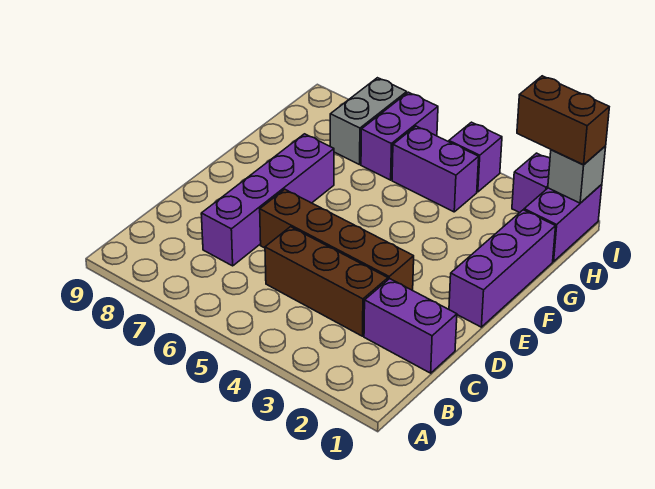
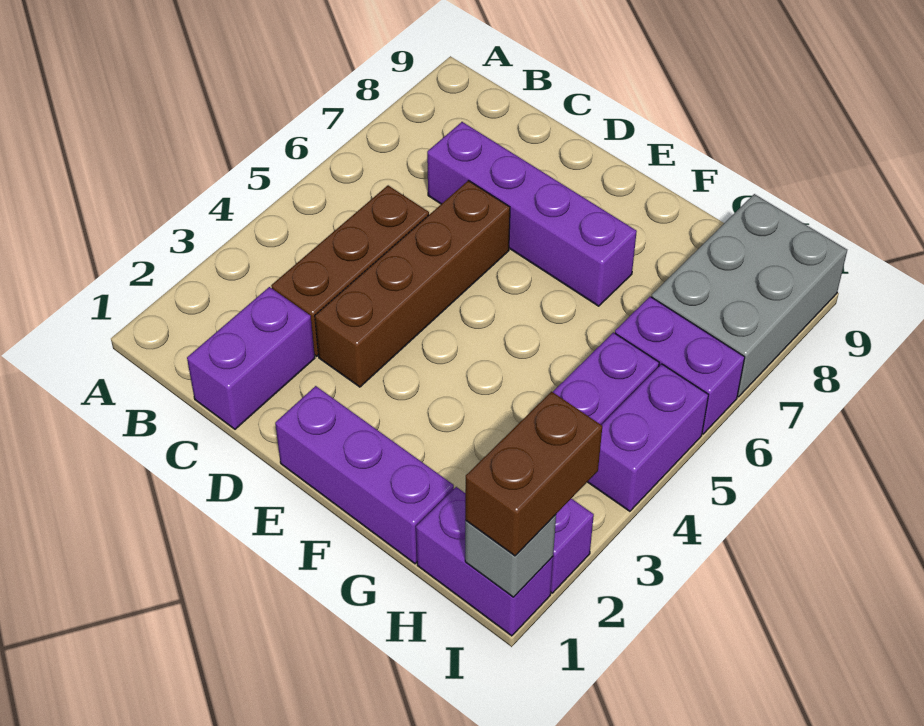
grey brick H7:I7 level 1 -> grey brick H7:I9 level 1
purple brick I4 level 1 -> purple brick I4:I5 level 1

